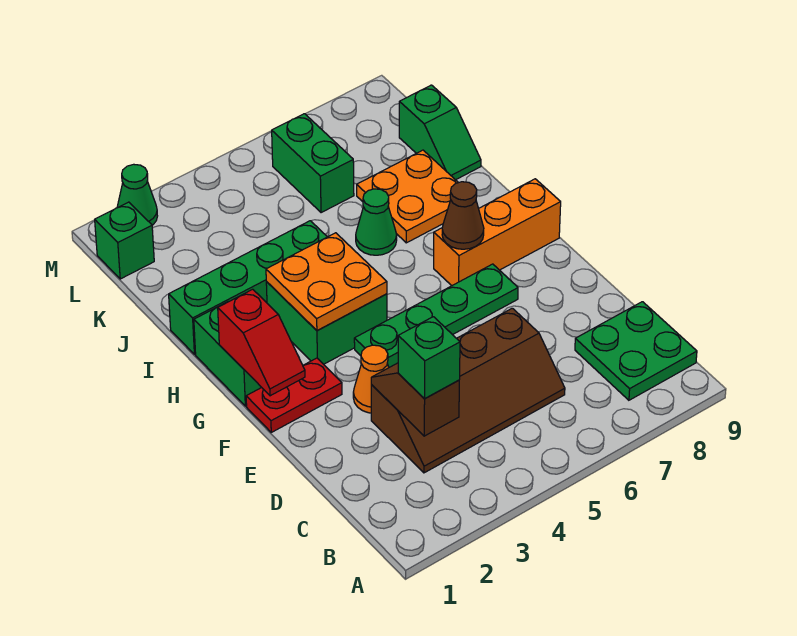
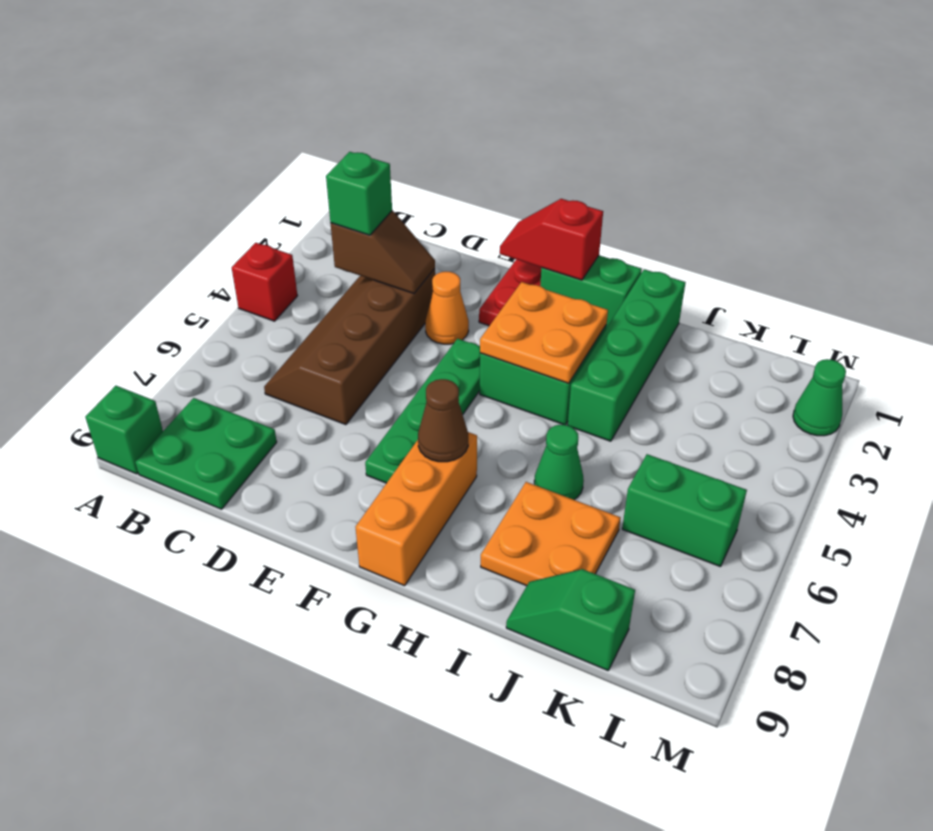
none -> red brick A4 level 1
green brick L1 level 1 -> green brick A9 level 1

